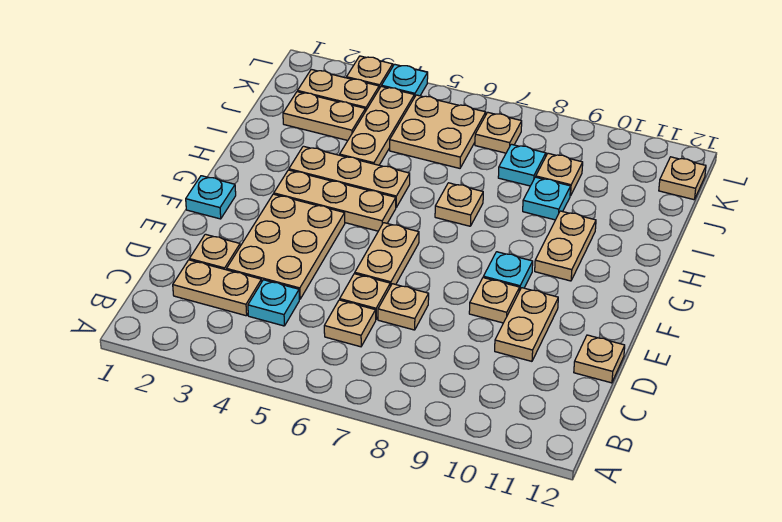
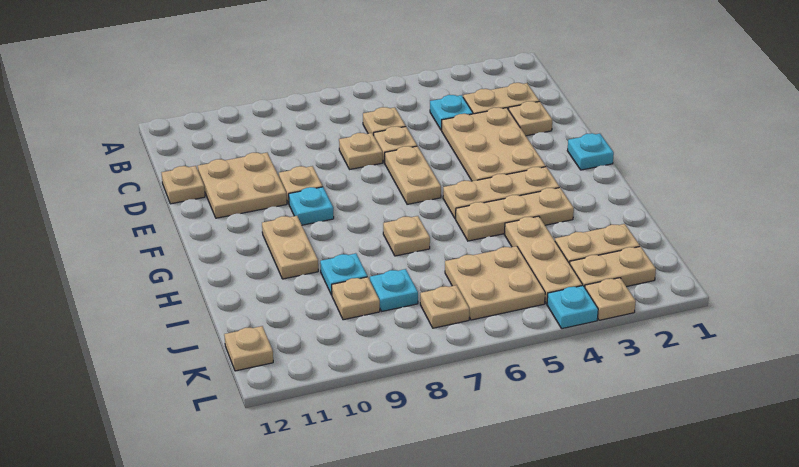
tan plate D10:E10 level 1 -> tan plate D10:E11 level 1

